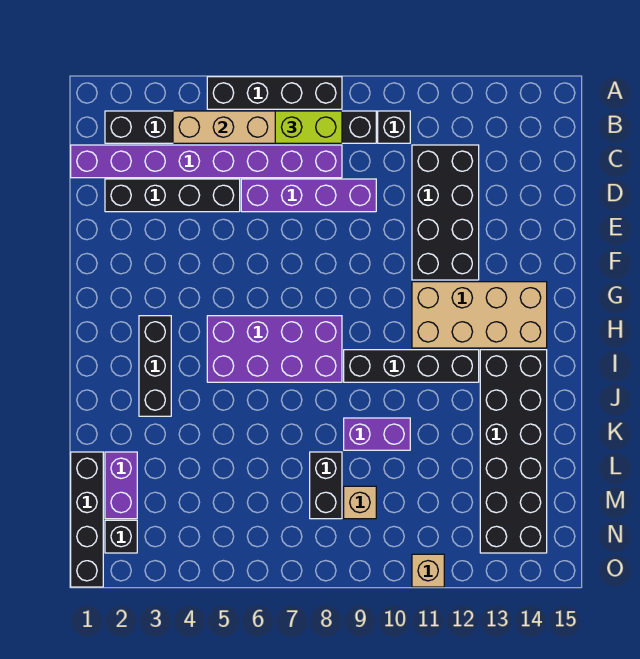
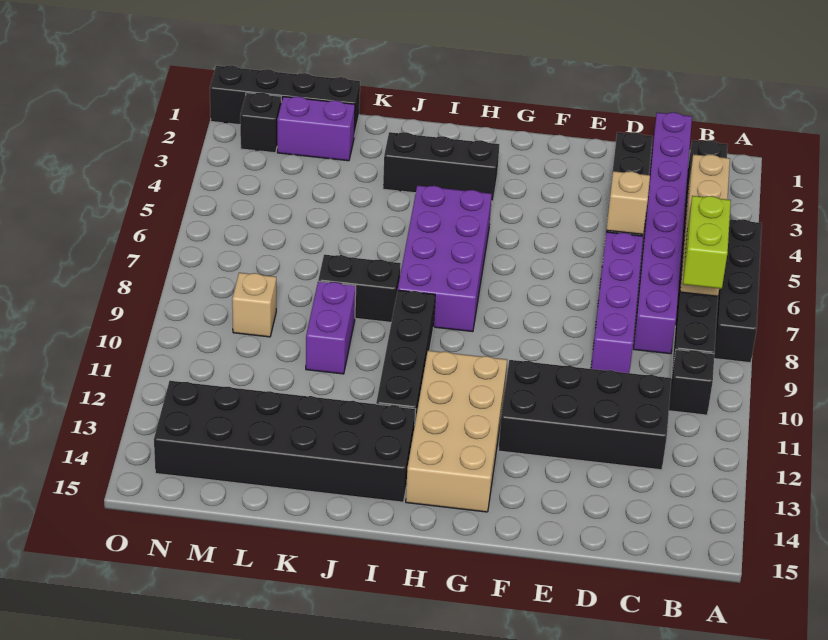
black brick L8:M8 level 1 -> black brick J8:K8 level 1
tan brick O11 level 1 -> tan brick D5 level 2

